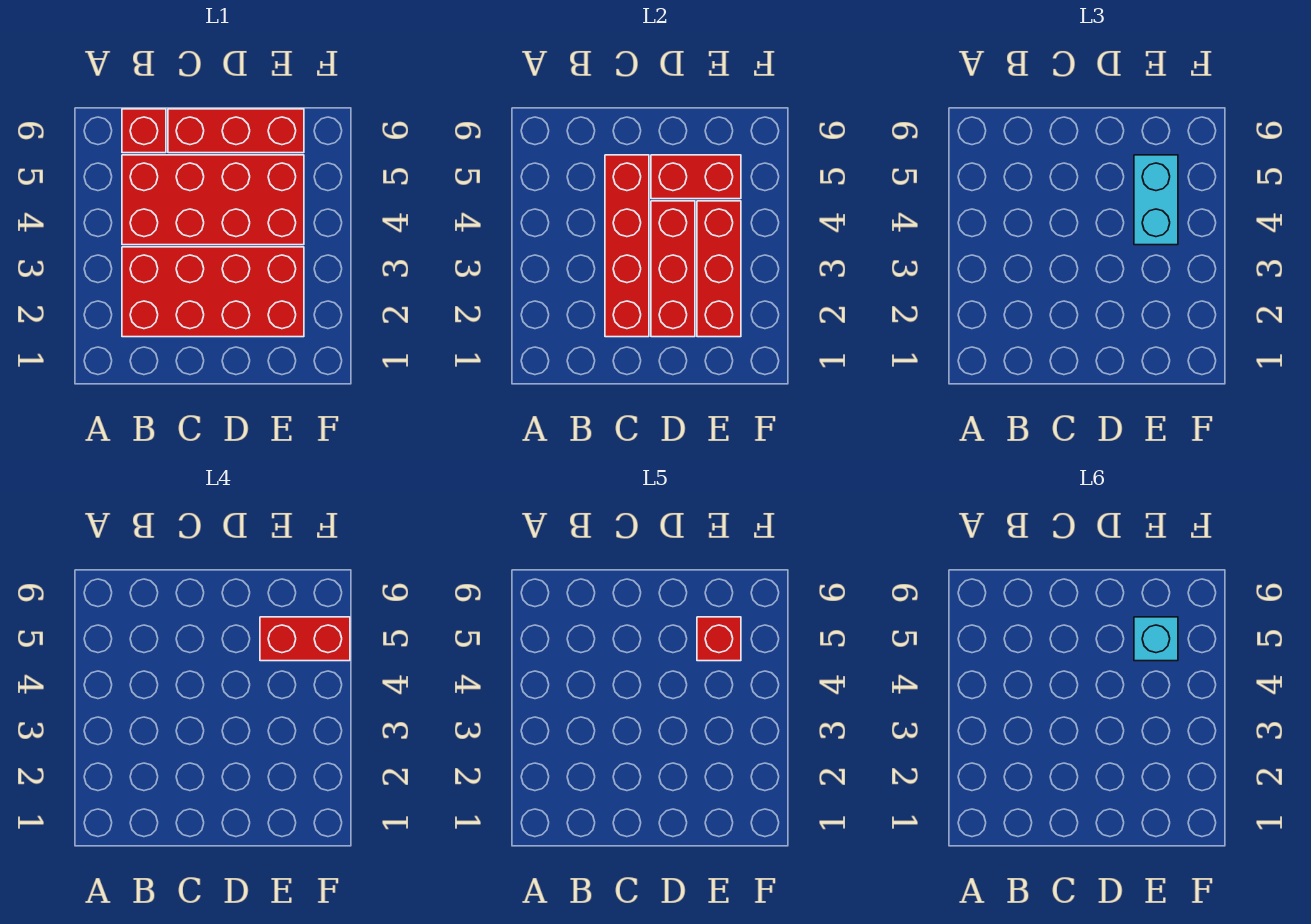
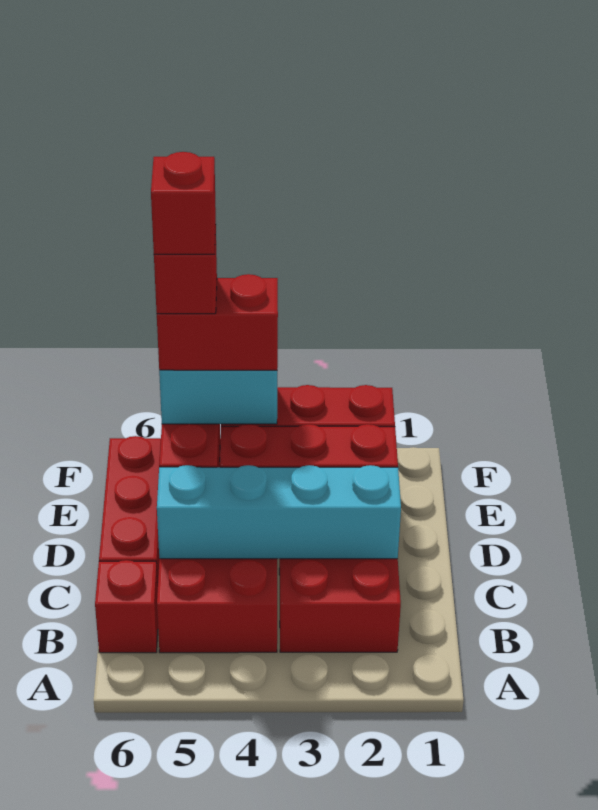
red brick C2:C5 level 2 -> cyan brick C2:C5 level 2
red brick E5:F5 level 4 -> red brick E4:E5 level 4
cyan brick E5 level 6 -> red brick E5 level 6

